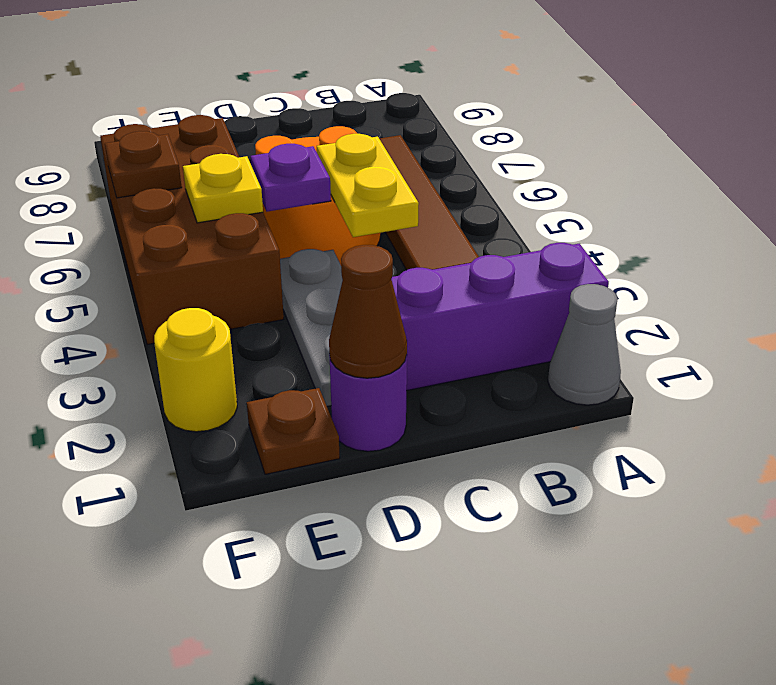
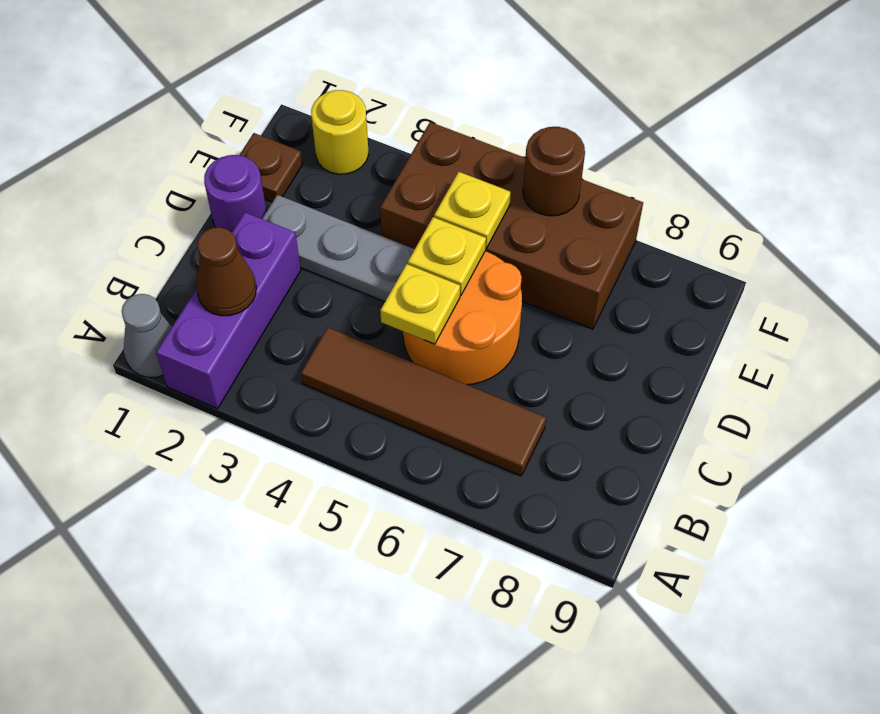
yellow plate C4:C5 level 2 -> yellow plate C5 level 2
brown cone D1 level 2 -> brown cone B2 level 2
purple plate D5 level 2 -> yellow plate D5 level 2
brown plate F6 level 2 -> brown round brick F6 level 2

